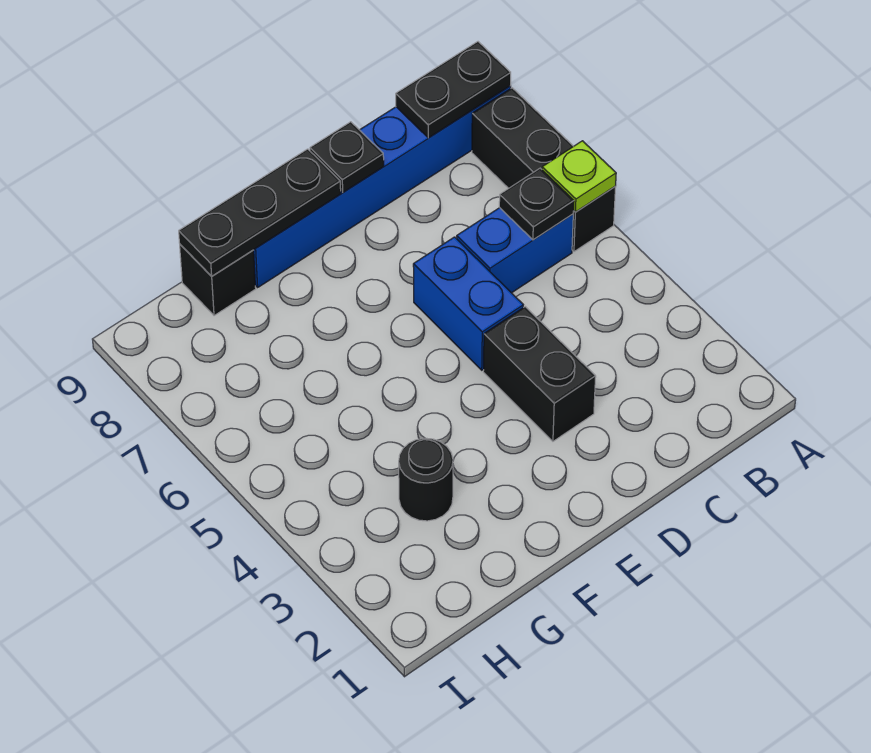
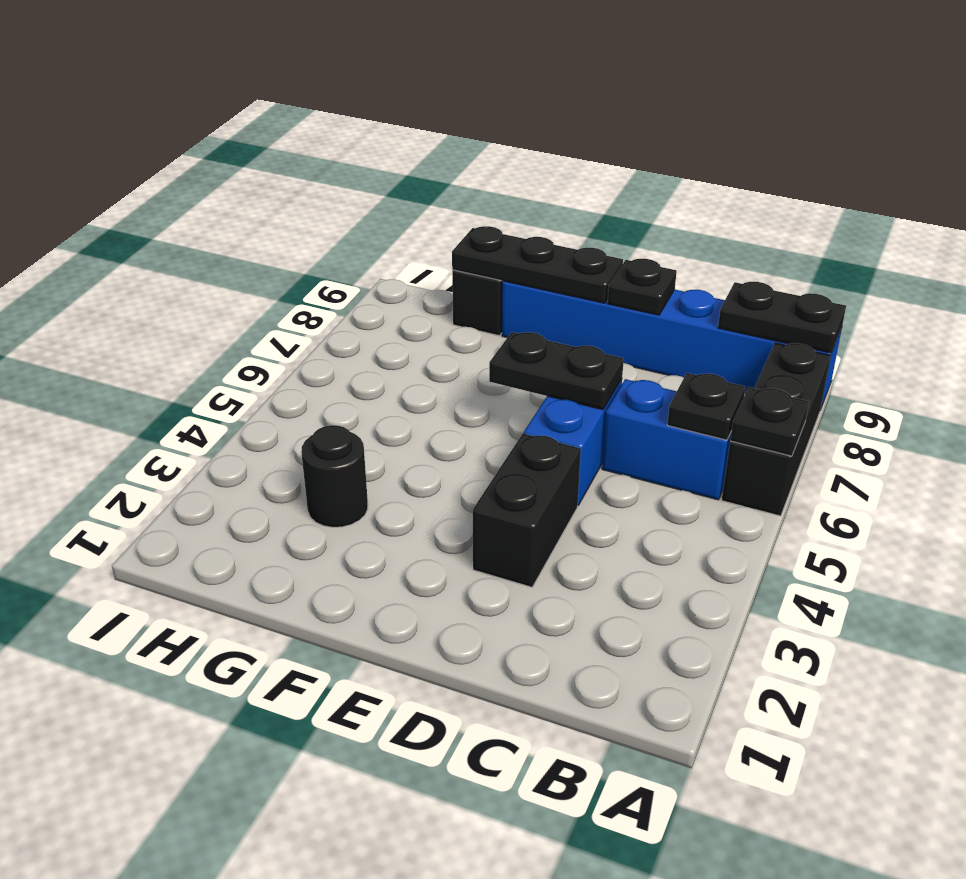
lime plate A6 level 2 -> black plate A6 level 2
none -> black plate D6:E6 level 2

